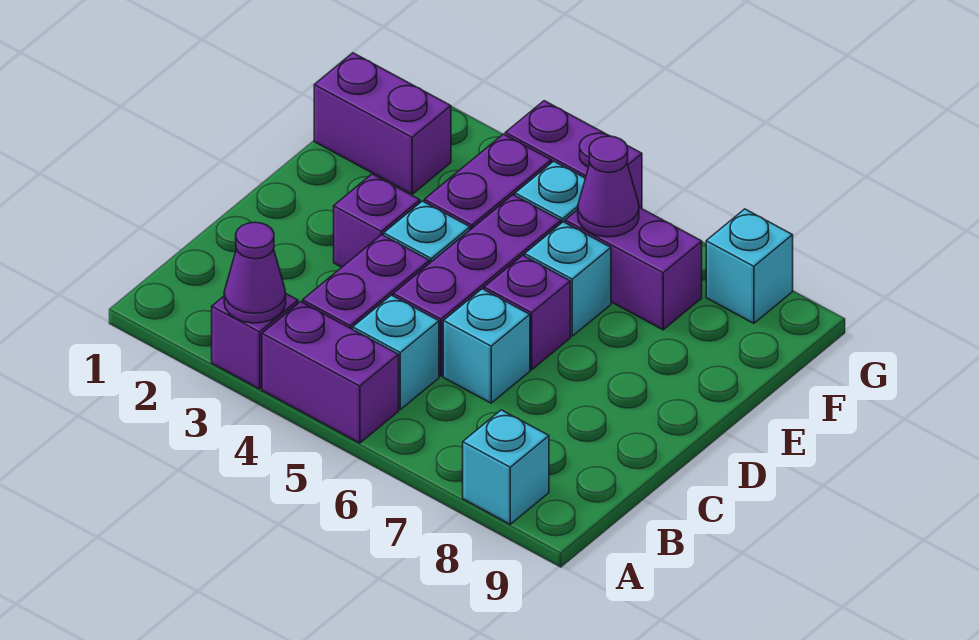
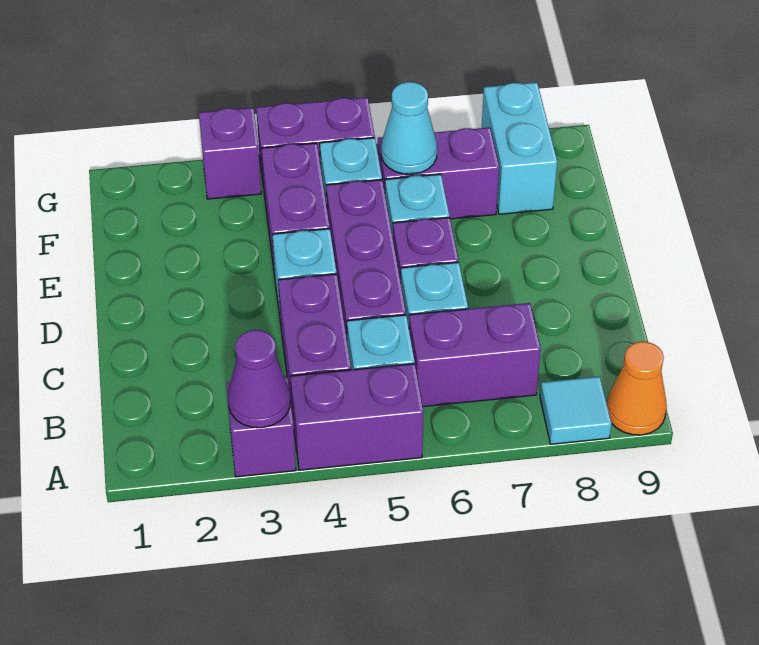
cyan brick A8 level 1 -> cyan tile A8 level 1
none -> orange cone A9 level 1
purple brick D3 level 1 -> purple brick G3 level 1
purple brick F1:F2 level 1 -> purple brick B6:B7 level 1
purple cone F6 level 2 -> cyan cone F6 level 2
cyan brick G8 level 1 -> cyan brick F8:G8 level 1

